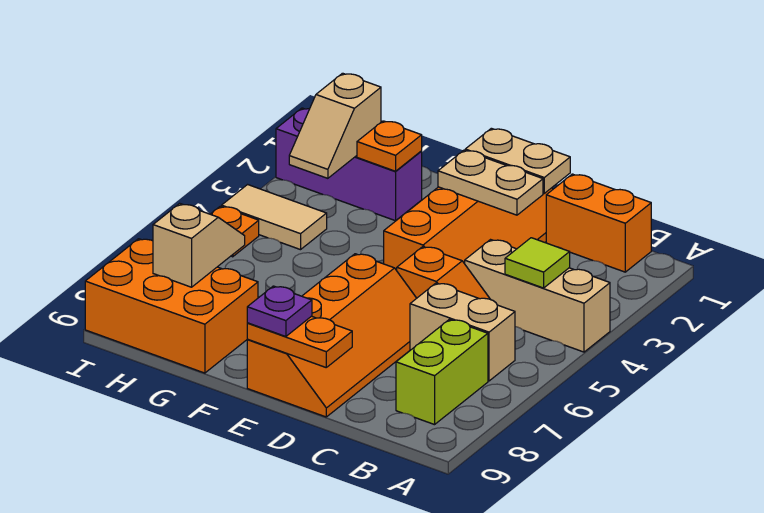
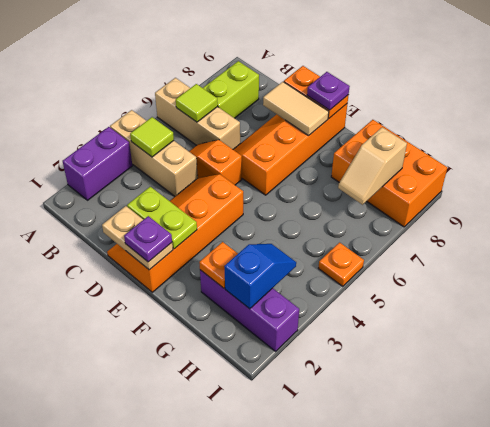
none -> purple brick A2:A3 level 1
orange brick B1:C1 level 1 -> none
tan brick B6:C6 level 1 -> tan brick A6:C6 level 1
none -> lime tile B6 level 2
tan plate D2:E2 level 2 -> lime plate D2:E2 level 2
none -> purple plate E1 level 3
tan slope H2:H3 level 2 top 2 -> blue slope H2:H3 level 2 top 2
tan tile H4:I4 level 1 -> tan tile D8:E8 level 2

